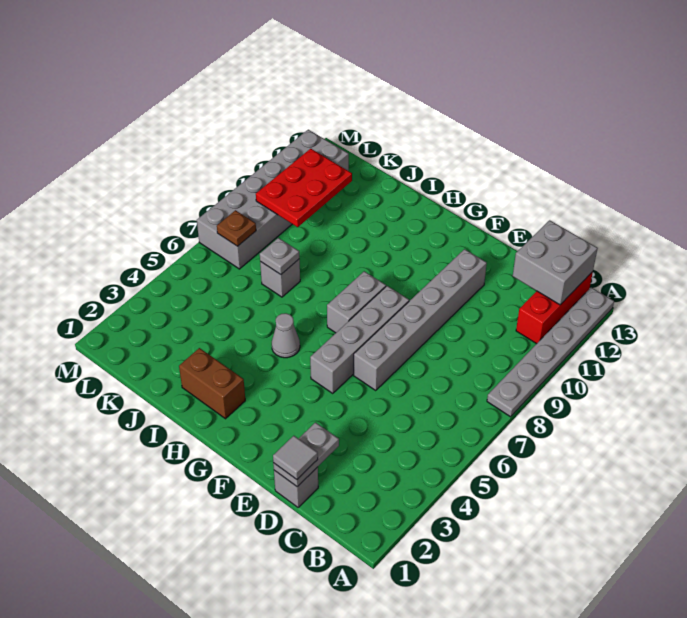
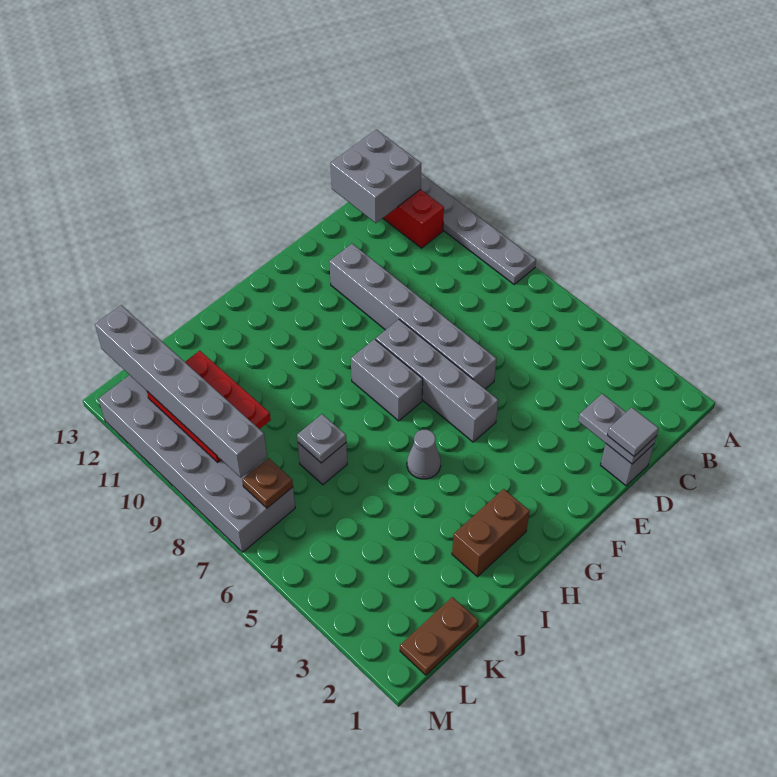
none -> brown plate K1:L1 level 1
none -> grey brick L8:L13 level 3

